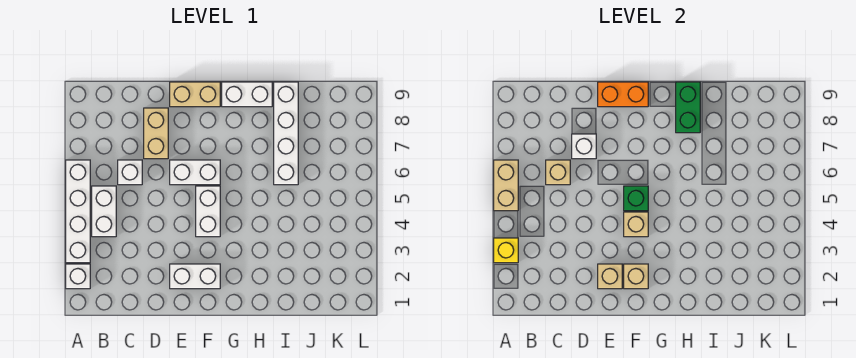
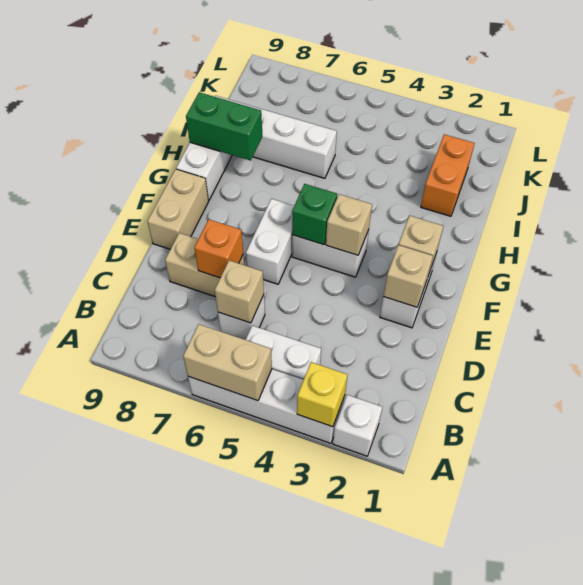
white brick D7 level 2 -> orange brick D7 level 2
orange brick E9:F9 level 2 -> orange brick I2:J2 level 1

